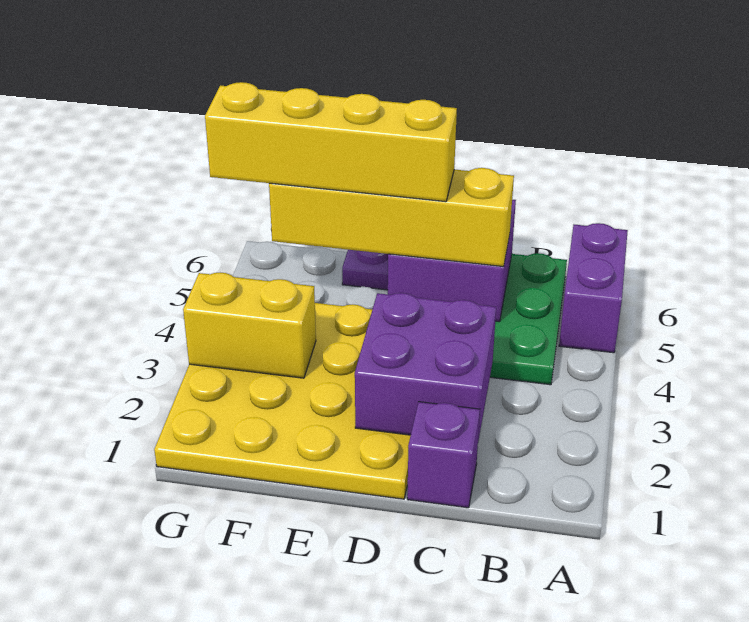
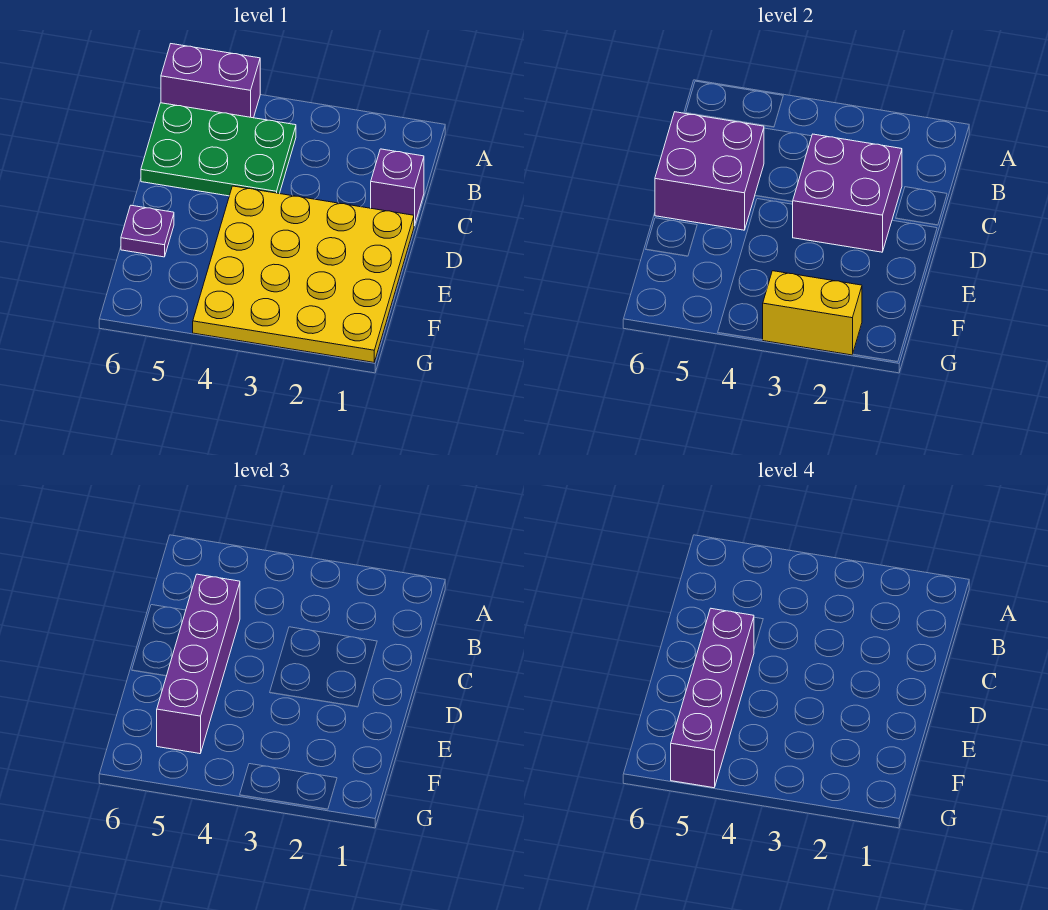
yellow brick C5:F5 level 3 -> purple brick C5:F5 level 3
yellow brick D5:G5 level 4 -> purple brick D5:G5 level 4
yellow brick F3:G3 level 2 -> yellow brick G2:G3 level 2

